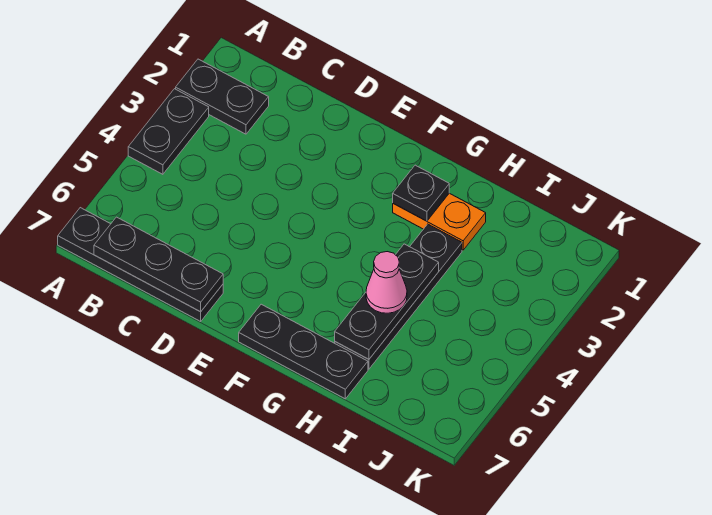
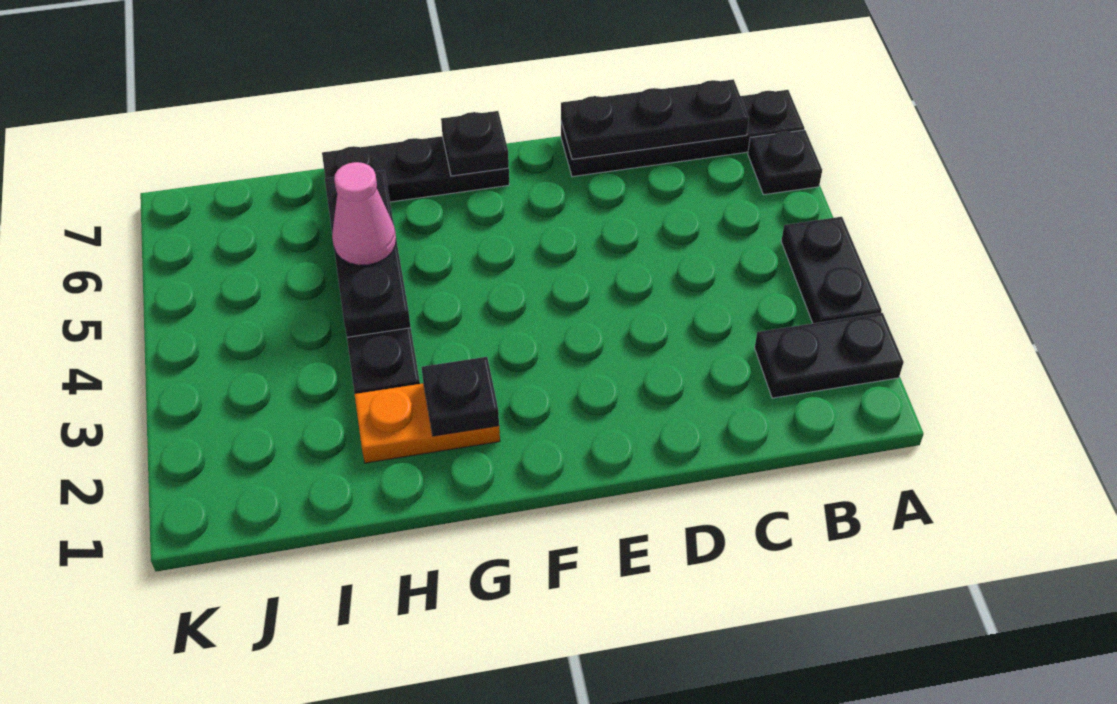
none -> black plate A6 level 1
none -> black plate F7 level 2

